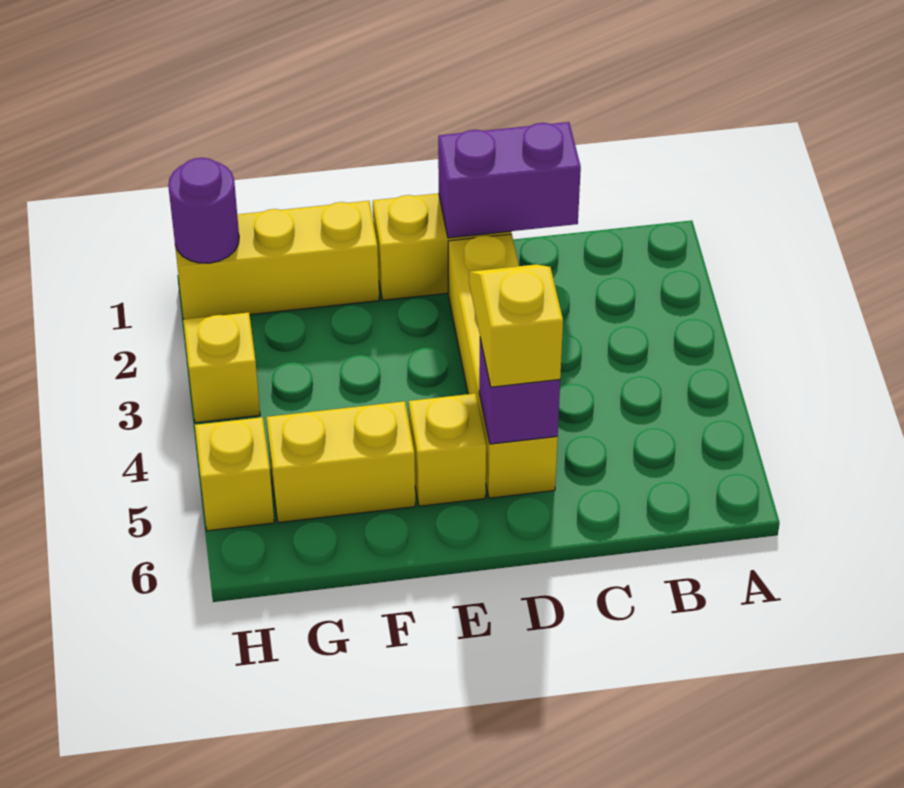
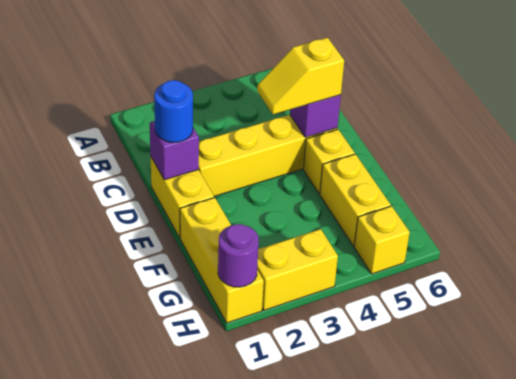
purple brick C1:D1 level 2 -> purple brick D1 level 2
none -> blue round brick D1 level 3
yellow brick H3 level 1 -> yellow brick H2:H3 level 1

